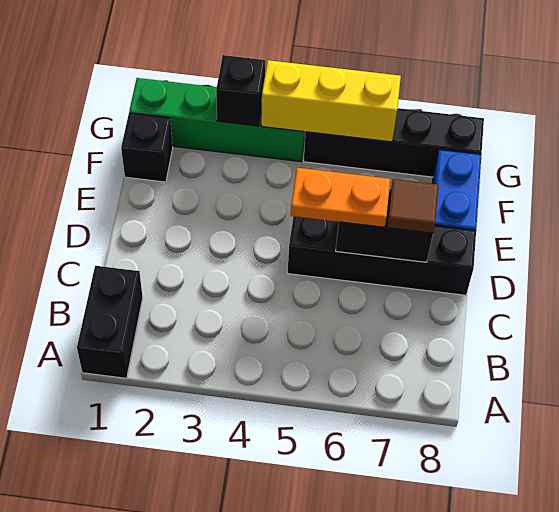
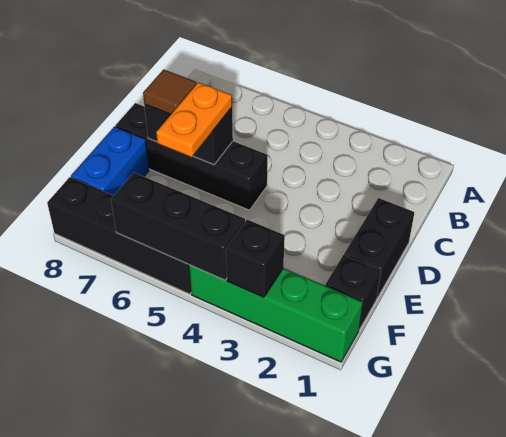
black brick A1:B1 level 1 -> black brick D1:E1 level 1
orange plate D5:D6 level 3 -> orange plate D6:E6 level 3
yellow brick G4:G6 level 2 -> black brick G4:G6 level 2

